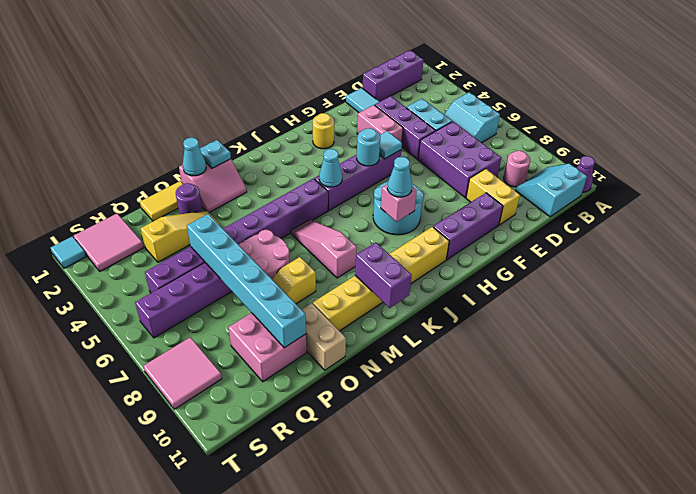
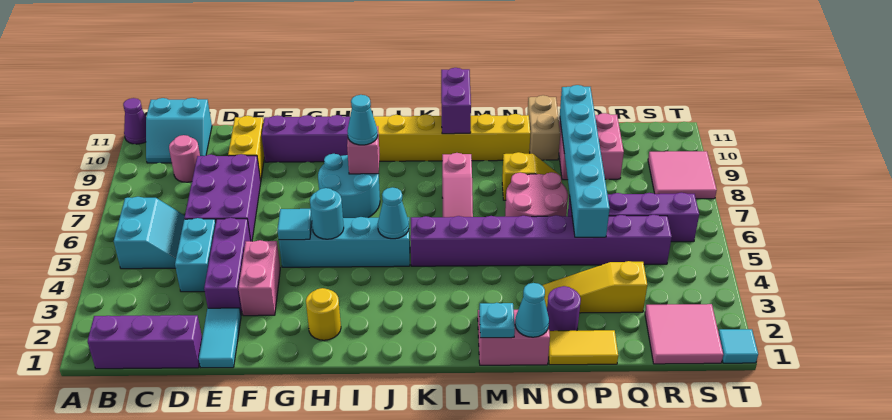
purple brick G5:J5 level 1 -> cyan brick G5:J5 level 1

